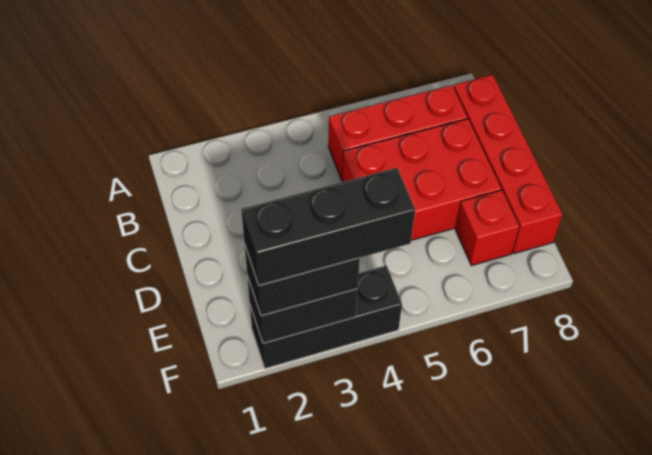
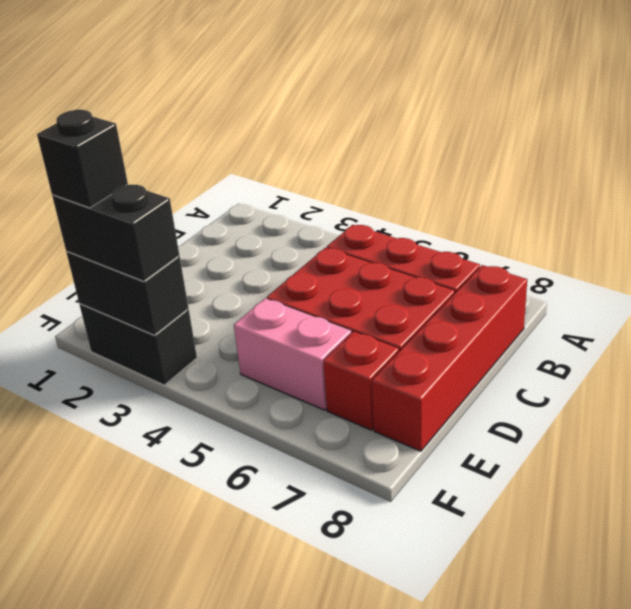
none -> pink brick E5:E6 level 1
black brick F2:F4 level 1 -> black brick F2:F3 level 1
black brick F2:F4 level 4 -> black brick F2 level 4

